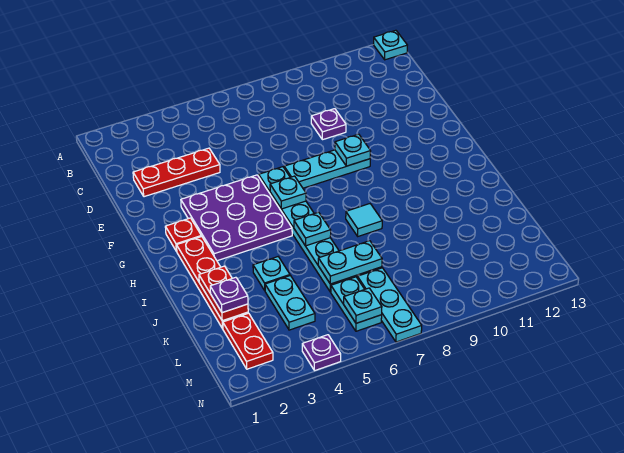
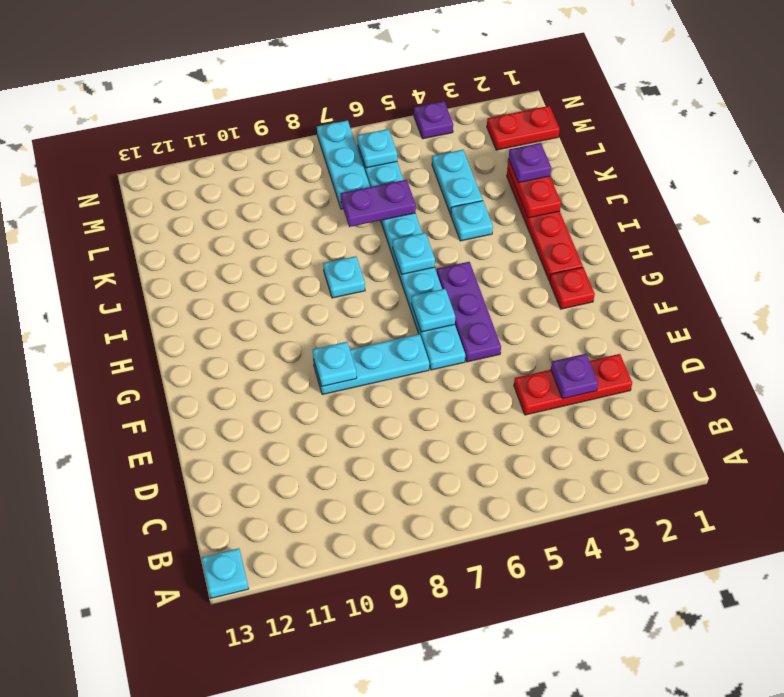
purple plate D9 level 1 -> purple plate D3 level 2
purple plate F3:H5 level 1 -> purple plate F5:H5 level 1
cyan tile I8 level 1 -> cyan plate I8 level 1
cyan plate K6:K7 level 2 -> purple plate K6:K7 level 2
red plate L2:M2 level 1 -> red plate M1:M2 level 1

